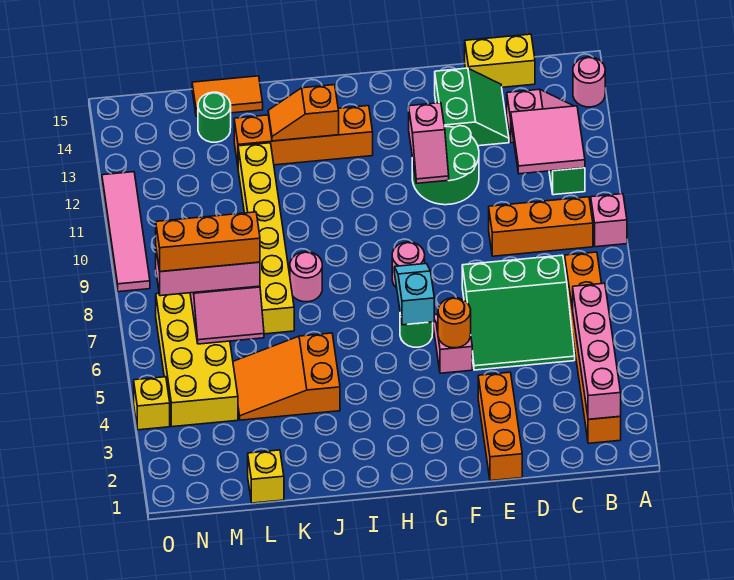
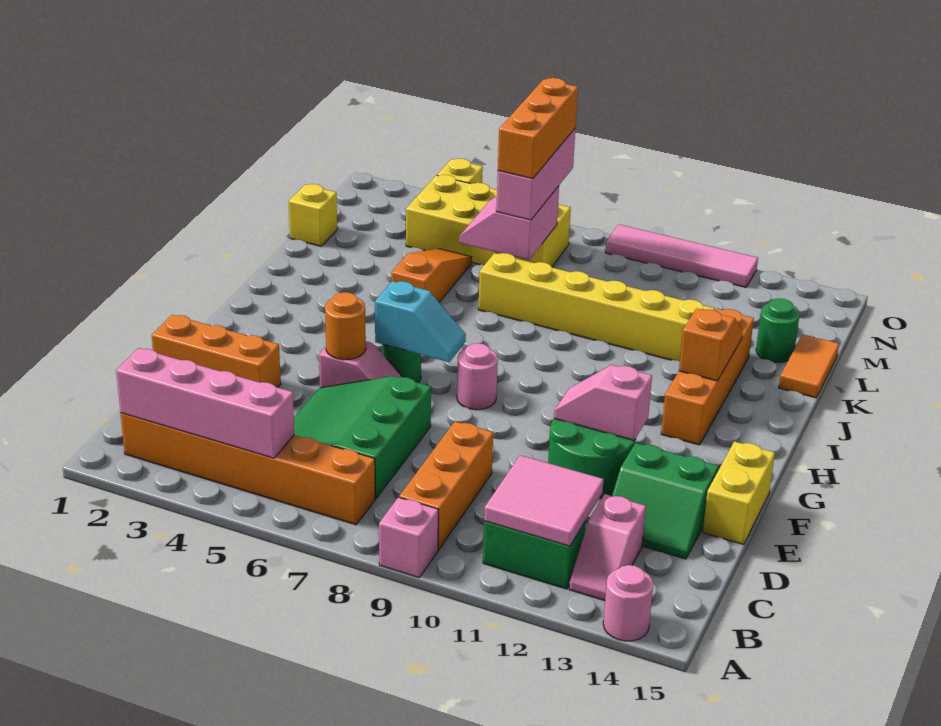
yellow brick C15:D15 level 1 -> yellow brick E15:F15 level 1
orange slope J4:L5 level 1 top J -> orange slope J5:L5 level 1 top J
pink round brick J8 level 1 -> none

